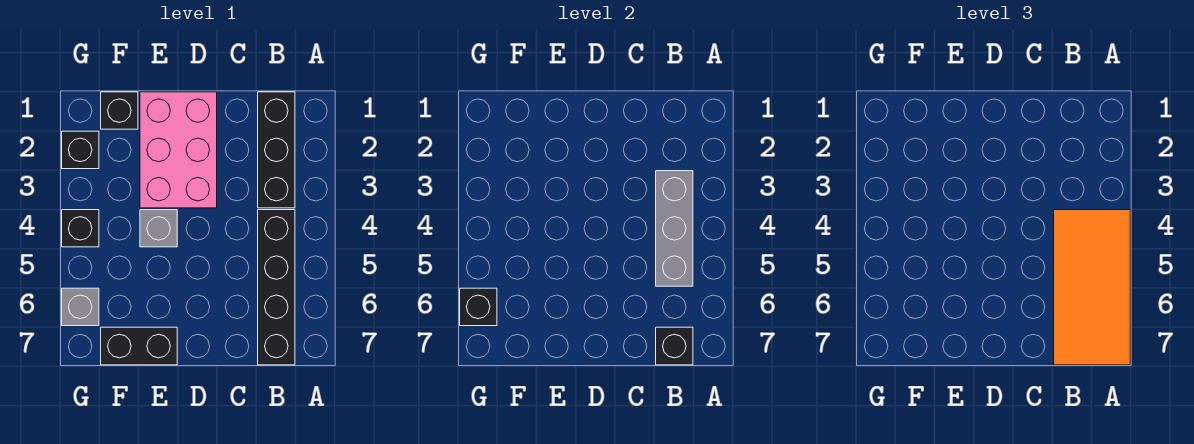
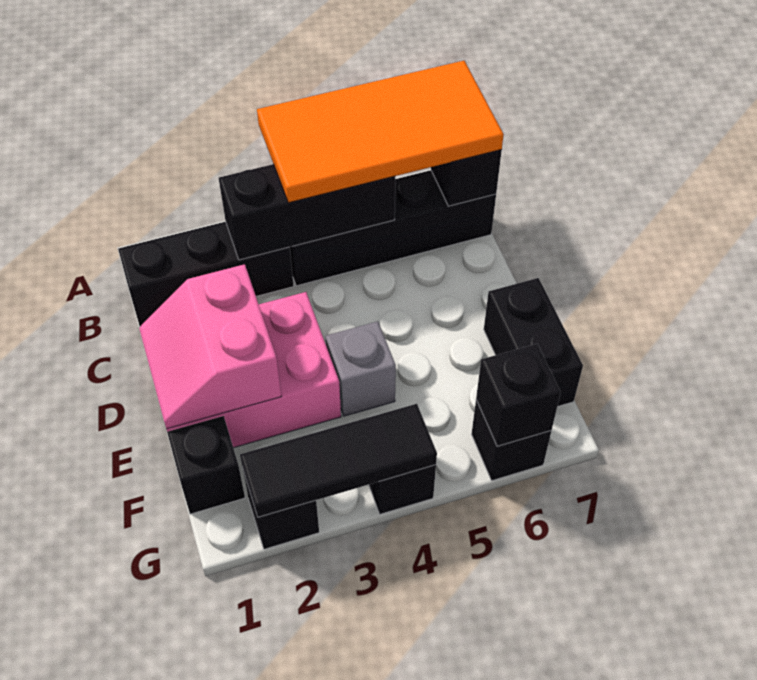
grey brick B3:B5 level 2 -> black brick B3:B5 level 2
none -> pink slope D1:E2 level 2 top 2
none -> black tile G2:G4 level 2
grey brick G6 level 1 -> black brick G6 level 1

